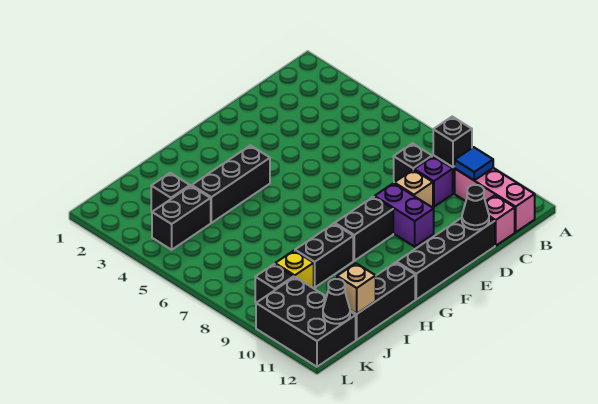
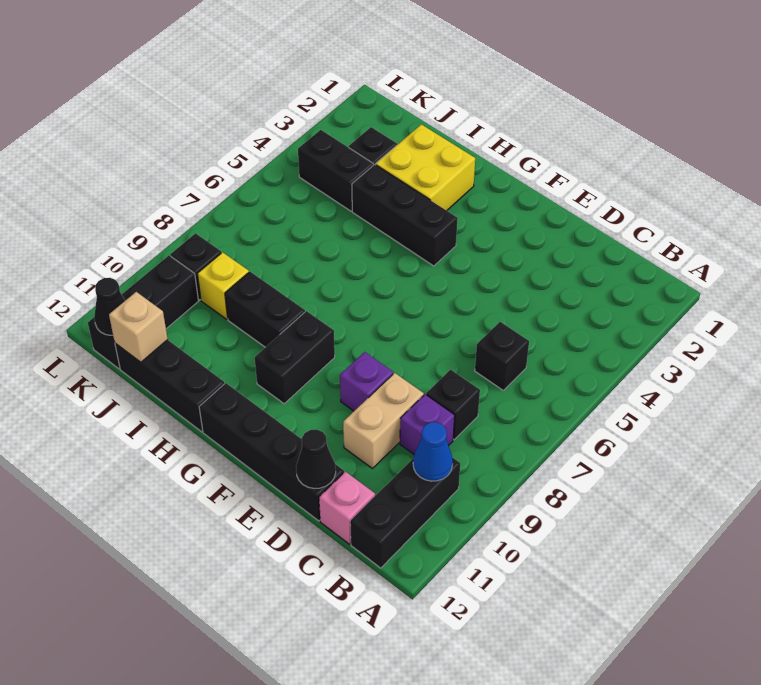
black brick A8 level 1 -> black brick C6 level 1
pink brick B10:B12 level 1 -> black brick B10:B12 level 1
blue tile B10 level 2 -> blue cone B10 level 2
tan brick D9 level 1 -> tan brick D9:D10 level 1
purple brick E9:E10 level 1 -> purple brick E9 level 1
black brick F9:G9 level 1 -> black brick G9:G10 level 1
none -> yellow brick H2:I3 level 1
black brick K10:L12 level 1 -> black brick K10:K12 level 1

